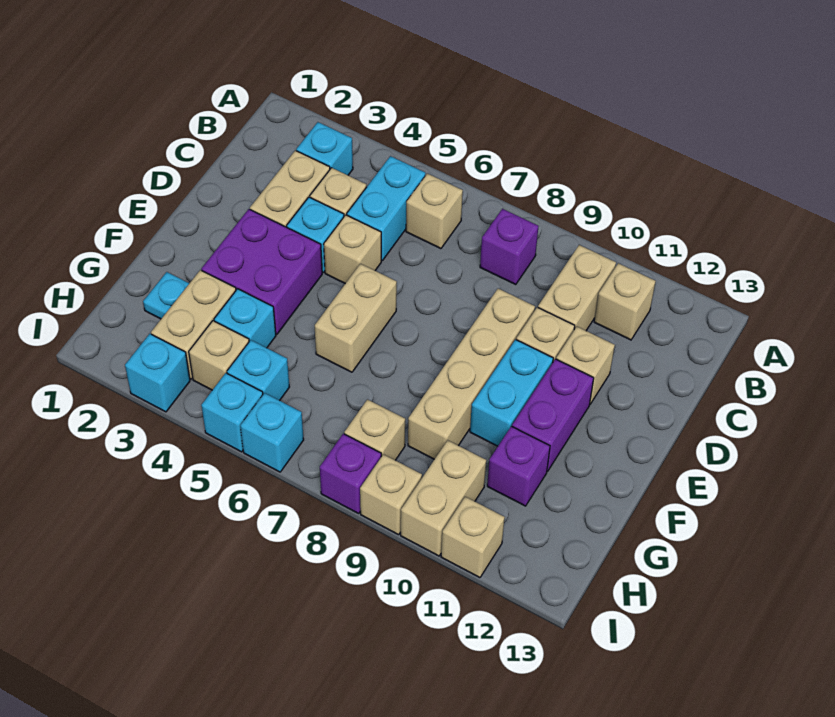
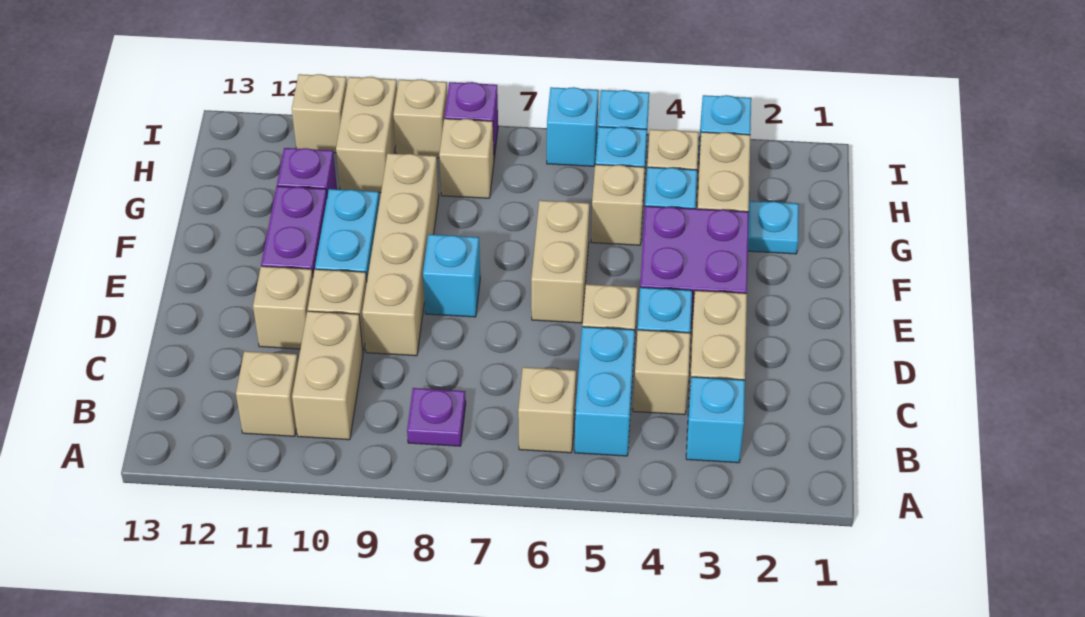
purple brick B8 level 1 -> purple plate B8 level 1
none -> cyan brick E8 level 1
none -> tan brick G5 level 1

